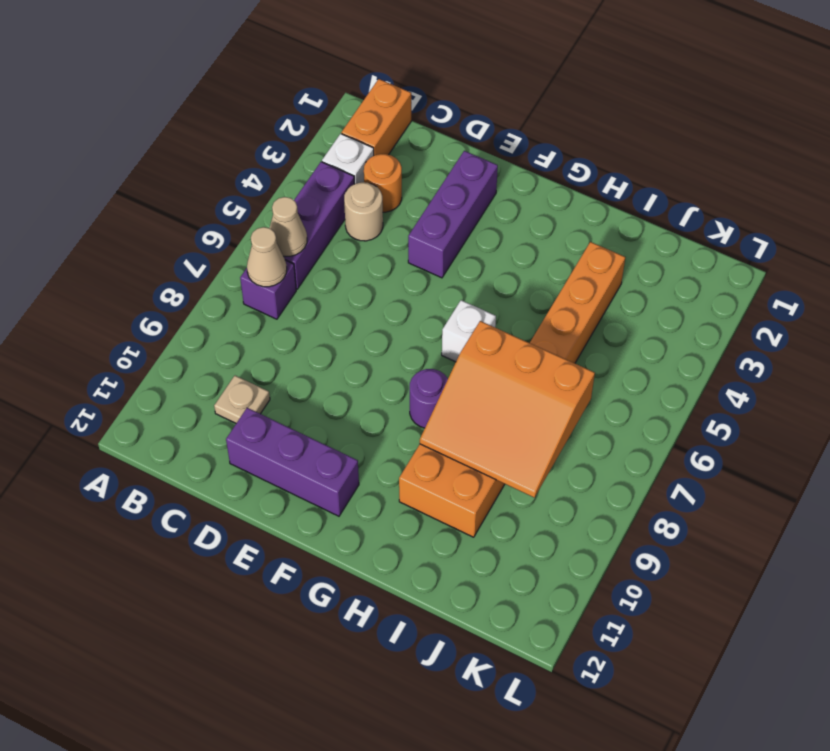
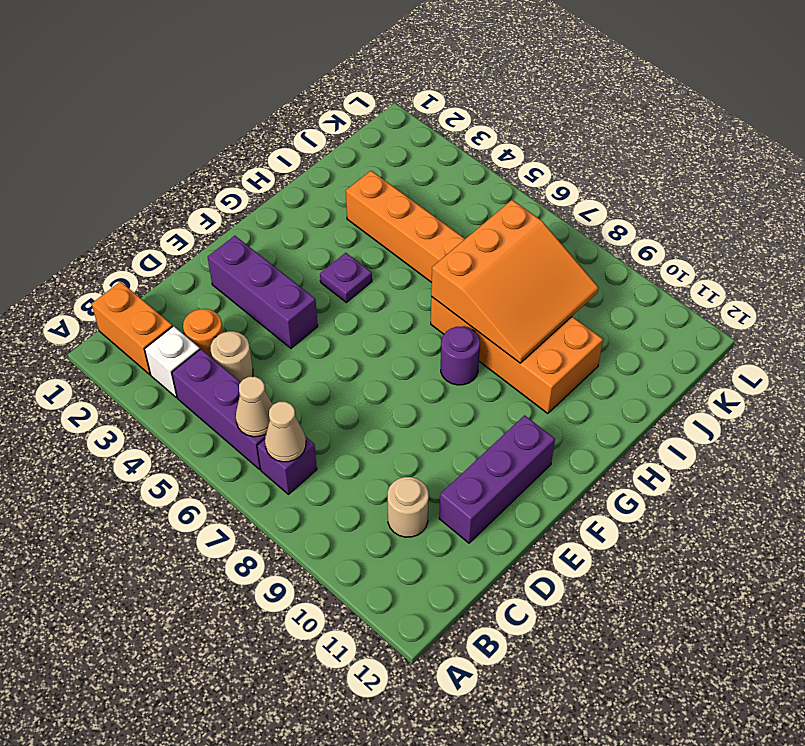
tan plate C10 level 1 -> tan round brick C10 level 1
none -> purple plate G4 level 1
white brick G6 level 1 -> none

